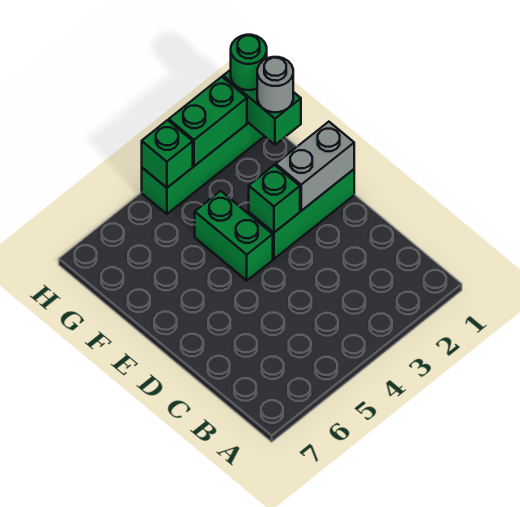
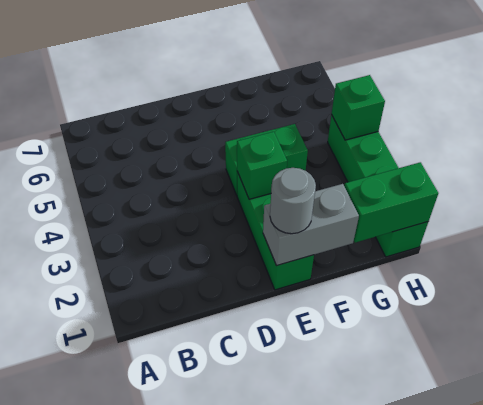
grey brick E1:E2 level 2 -> grey brick E1:F1 level 2
grey round brick G1 level 3 -> grey round brick E1 level 3
green round brick H1 level 3 -> none
green brick H2:H3 level 2 -> none

